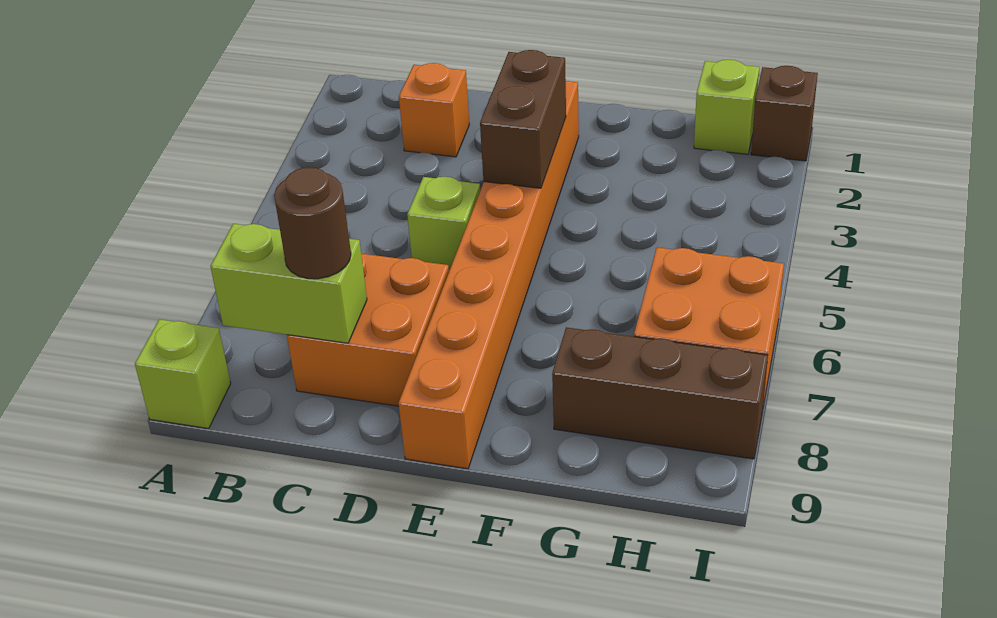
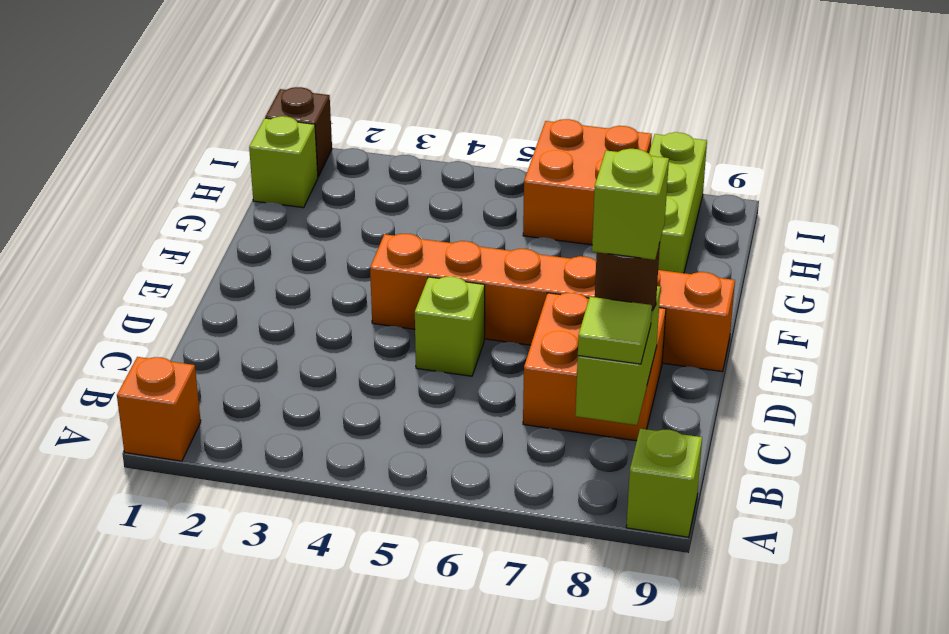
none -> lime tile B8 level 3
orange brick C2 level 1 -> orange brick A1 level 1
none -> lime brick C8 level 4
orange brick E2:E9 level 1 -> orange brick E4:E9 level 1
brown brick E3:E4 level 2 -> none
brown brick G8:I8 level 1 -> lime brick G8:I8 level 1

